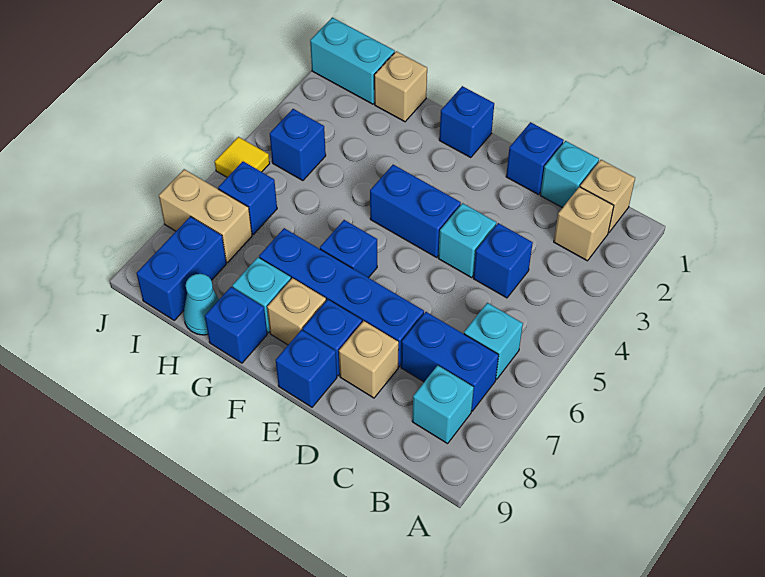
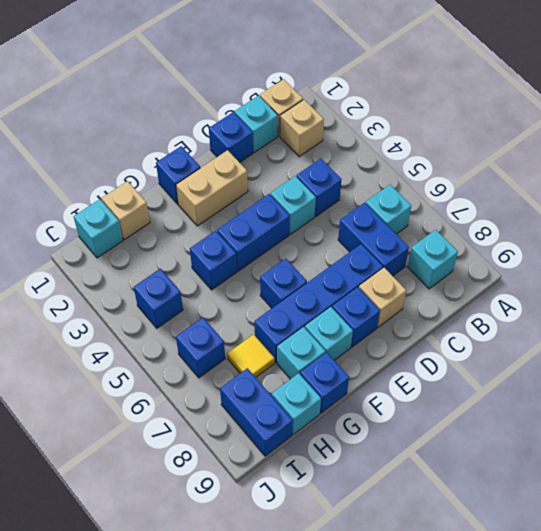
blue brick B7:C7 level 1 -> blue brick C6:C7 level 1
blue brick E9 level 1 -> blue brick G4 level 1
tan brick F8 level 1 -> cyan brick F8 level 1
cyan cone H9 level 1 -> cyan brick H9 level 1
cyan brick I1:J1 level 1 -> cyan brick I1 level 1
tan brick I7:J7 level 1 -> tan brick E2:F2 level 1
yellow tile J5 level 1 -> yellow tile H7 level 1

